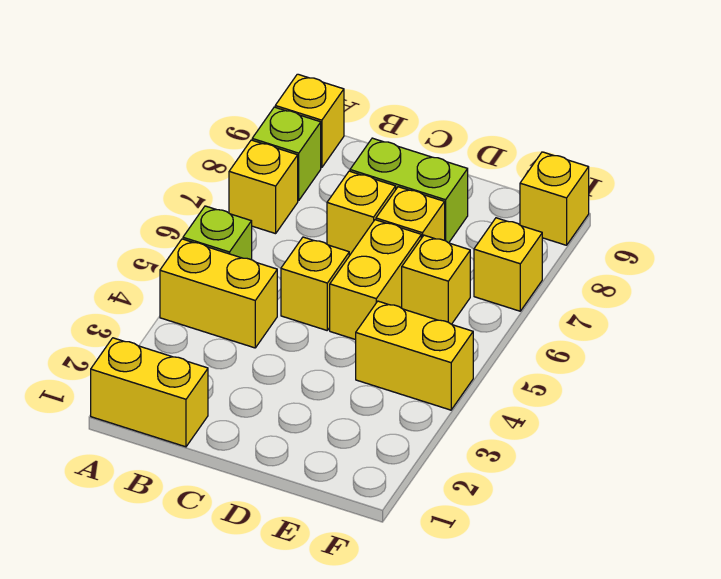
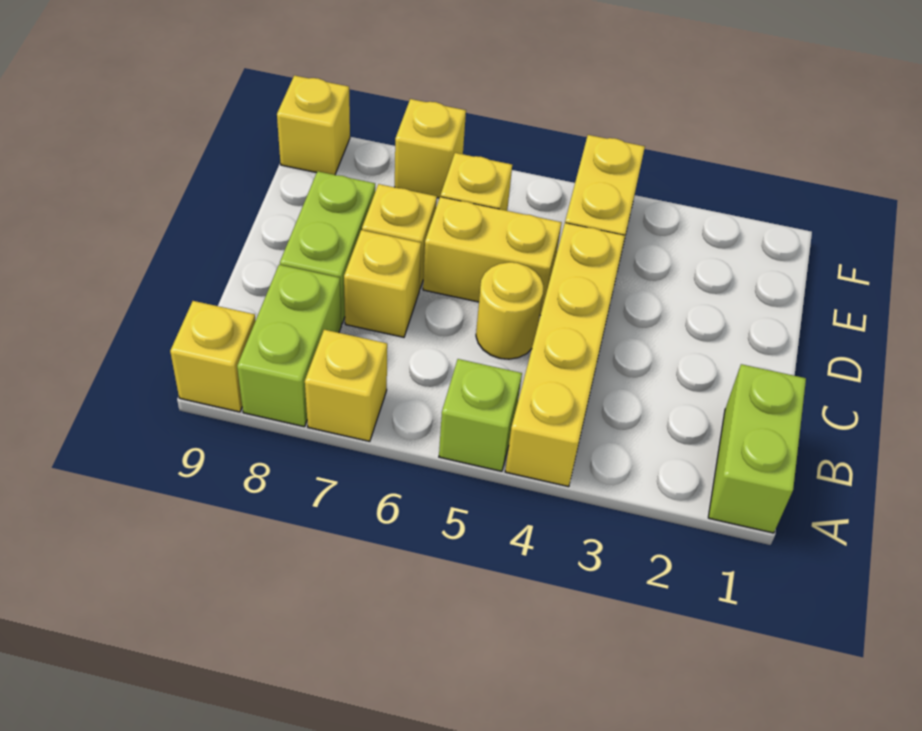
yellow brick A1:B1 level 1 -> lime brick A1:B1 level 1
yellow brick A4:B4 level 1 -> yellow brick A4:D4 level 1
lime brick A8 level 1 -> lime brick A8:B8 level 1
yellow brick C5 level 1 -> yellow round brick C5 level 1

